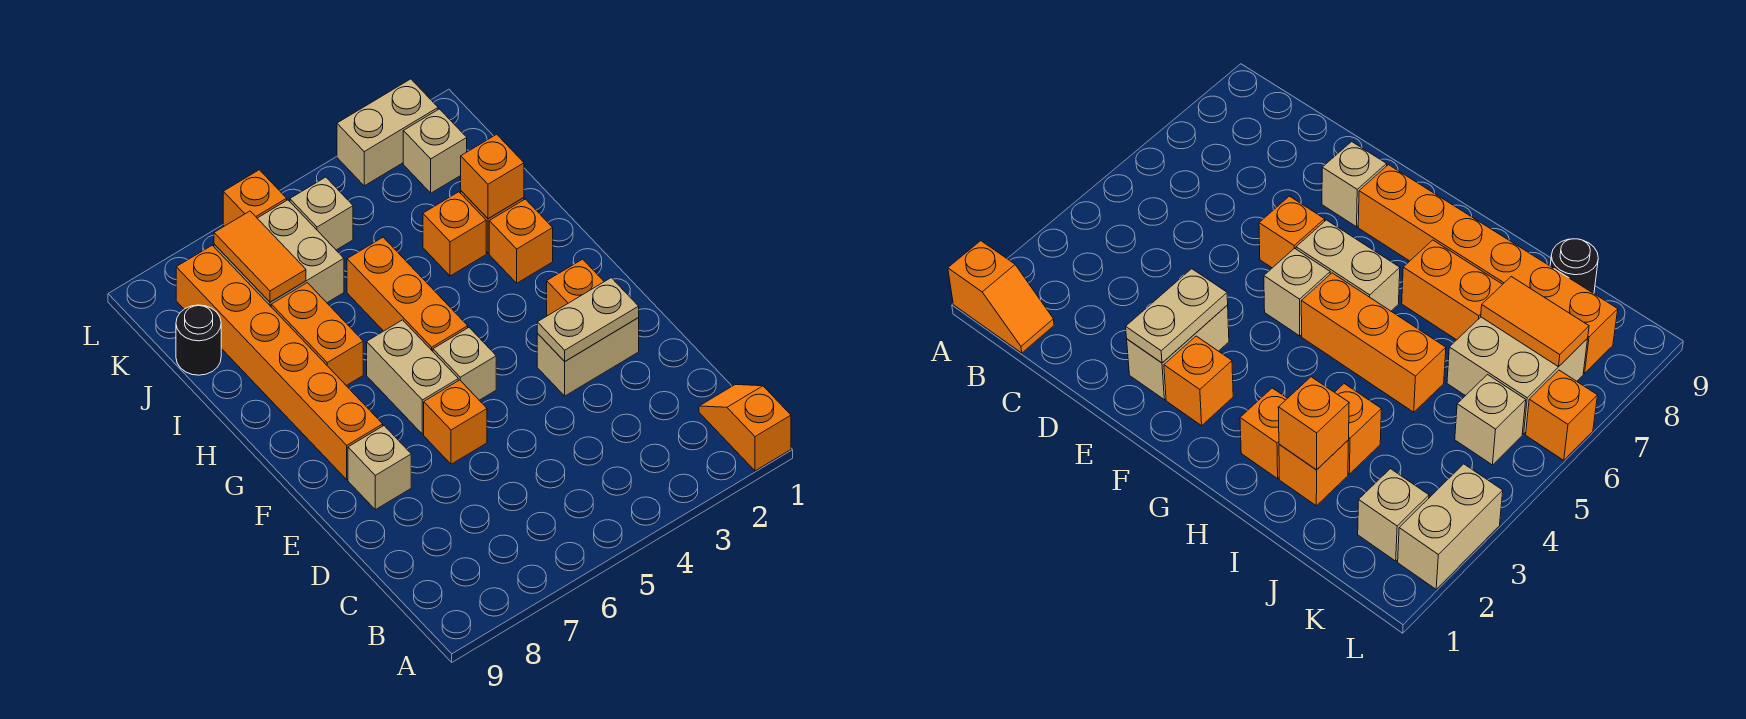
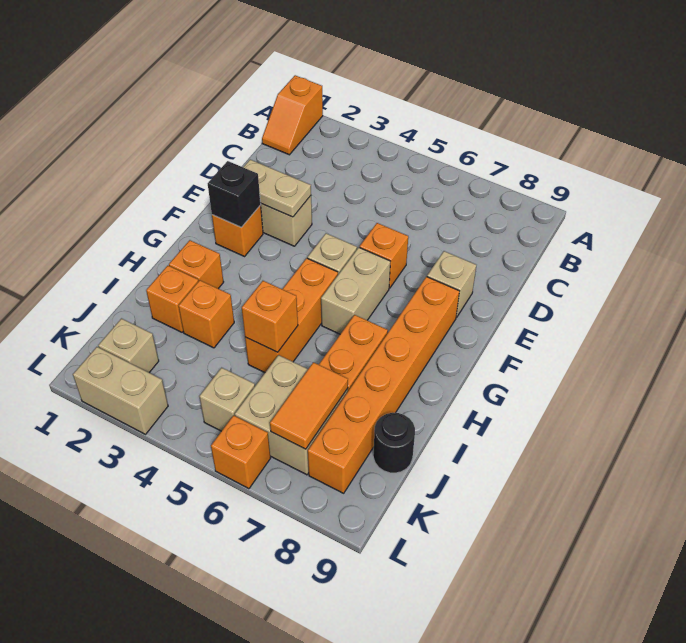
none -> black brick F2 level 2
orange brick I2 level 2 -> orange brick I5 level 2

